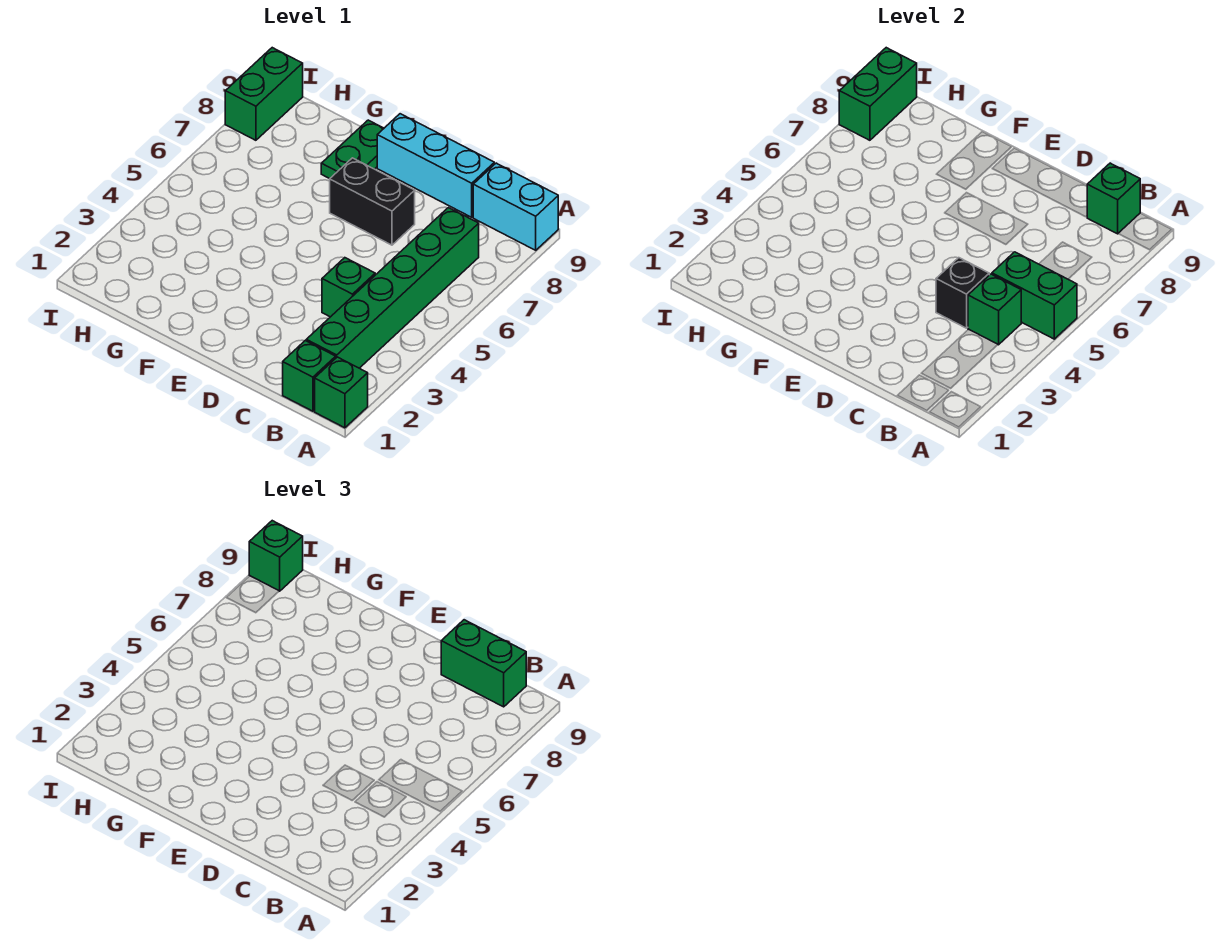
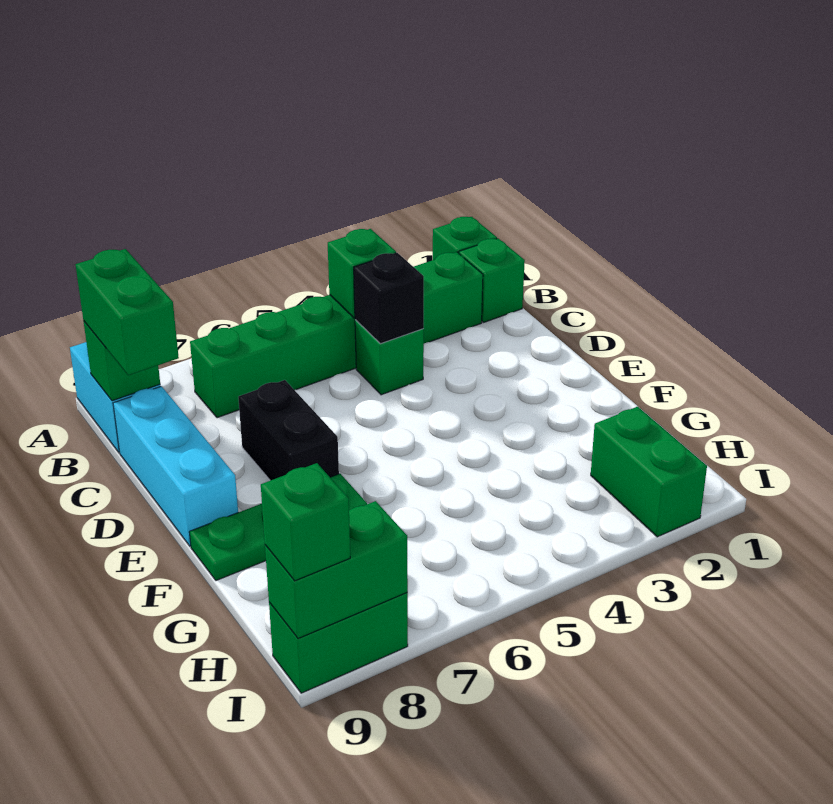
green brick A5:B5 level 2 -> green brick H2:I2 level 1
green plate F8:F9 level 1 -> green plate F7:F9 level 1

